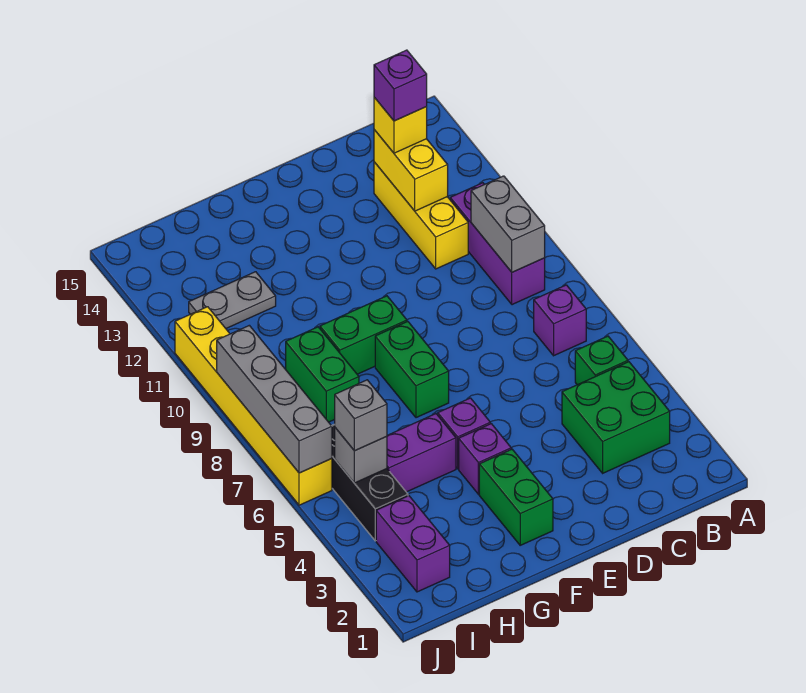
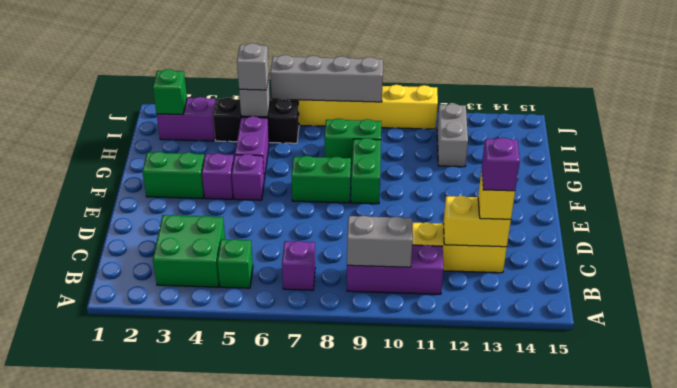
grey plate H12:I12 level 1 -> grey brick H12:I12 level 1
none -> green brick I2 level 2

